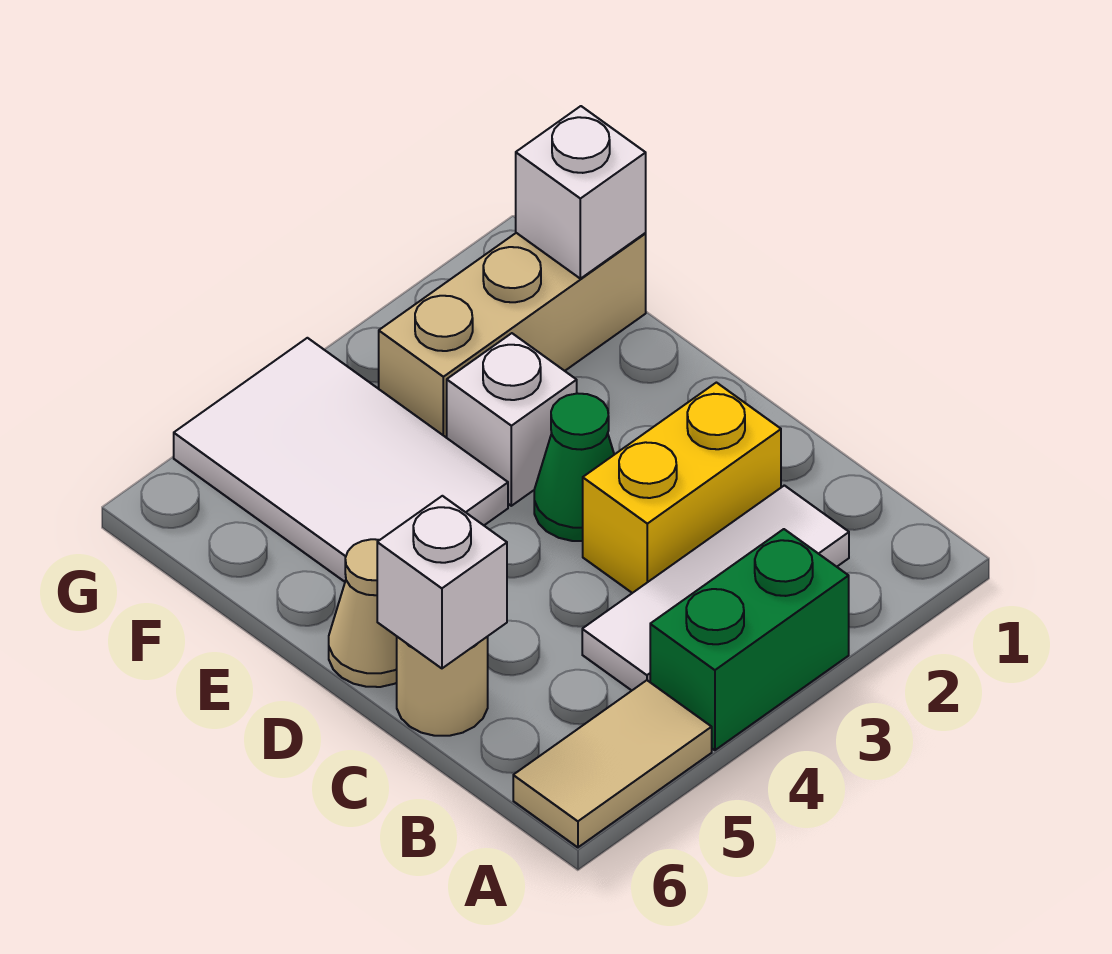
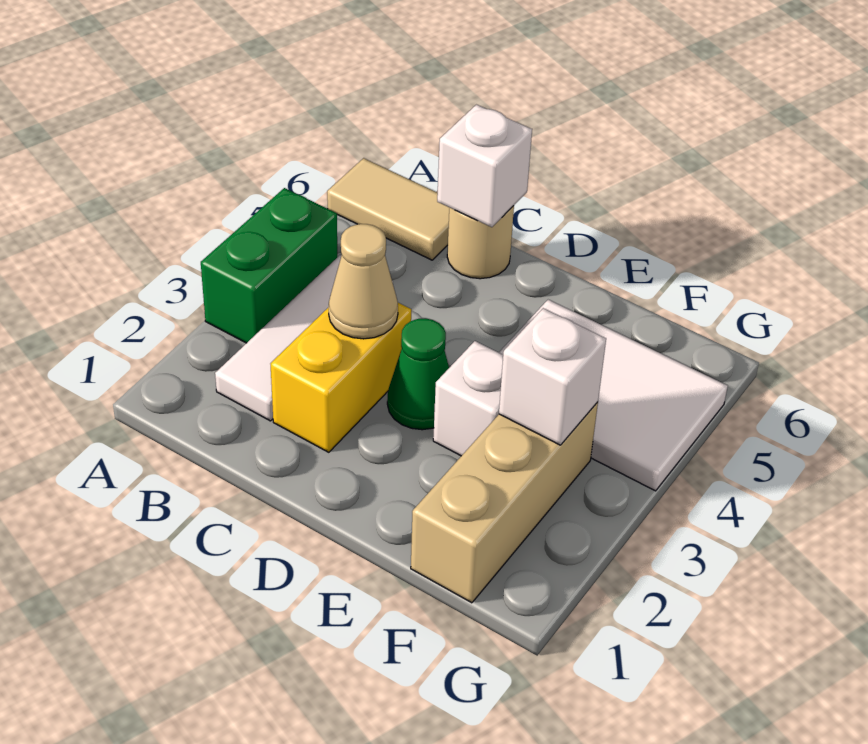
tan tile A5:A6 level 1 -> tan tile A6:B6 level 1
tan cone D6 level 1 -> tan cone C3 level 2
white brick F1 level 2 -> white brick F3 level 2

